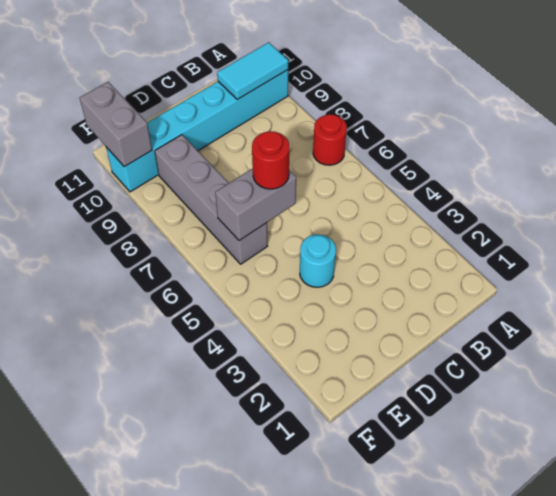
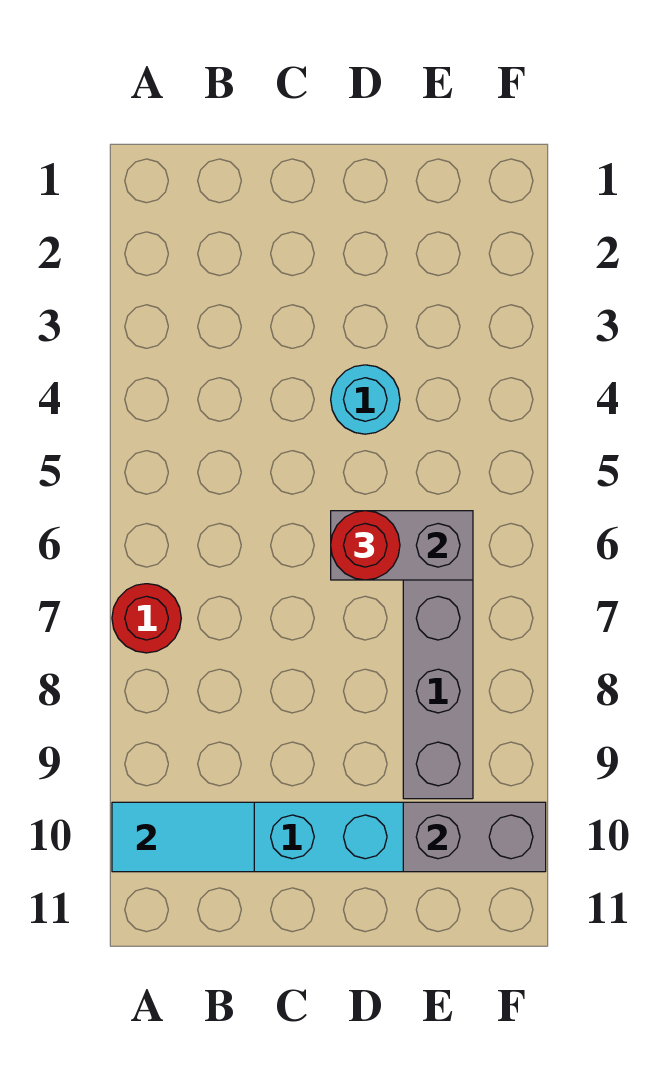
grey brick F10:F11 level 2 -> grey brick E10:F10 level 2

